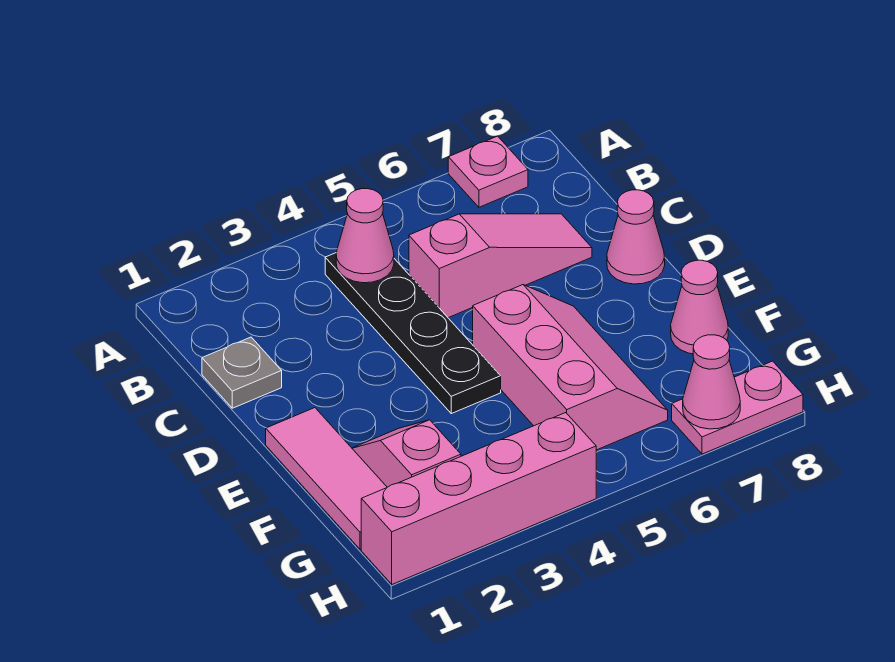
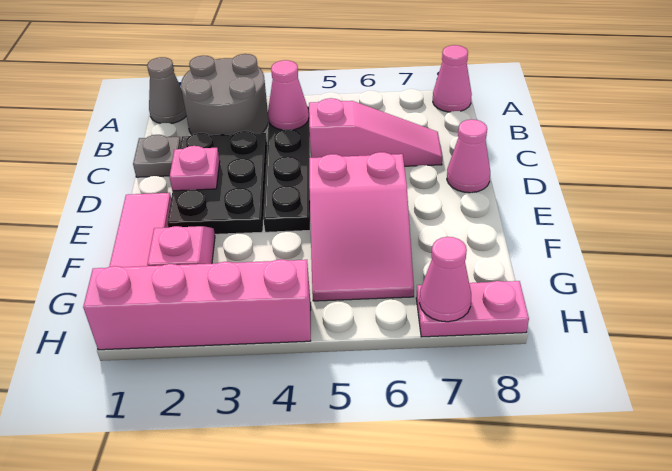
none -> grey cone A1 level 1
none -> grey round brick A2:B3 level 1
pink plate A7 level 1 -> pink plate D2 level 2
none -> black plate C2:E3 level 1
pink slope E5:G6 level 1 top 5 -> pink slope E5:G6 level 1 top E
pink cone F8 level 1 -> pink cone A8 level 1

